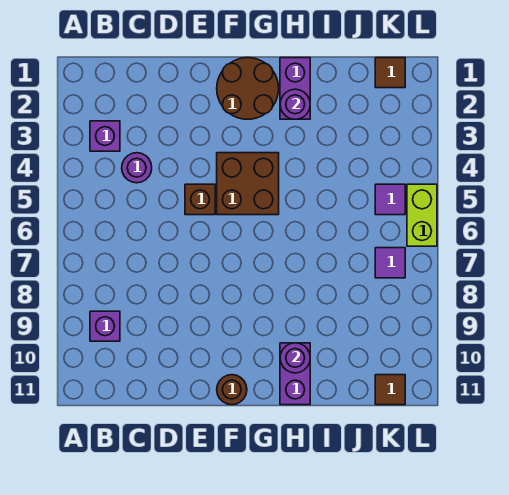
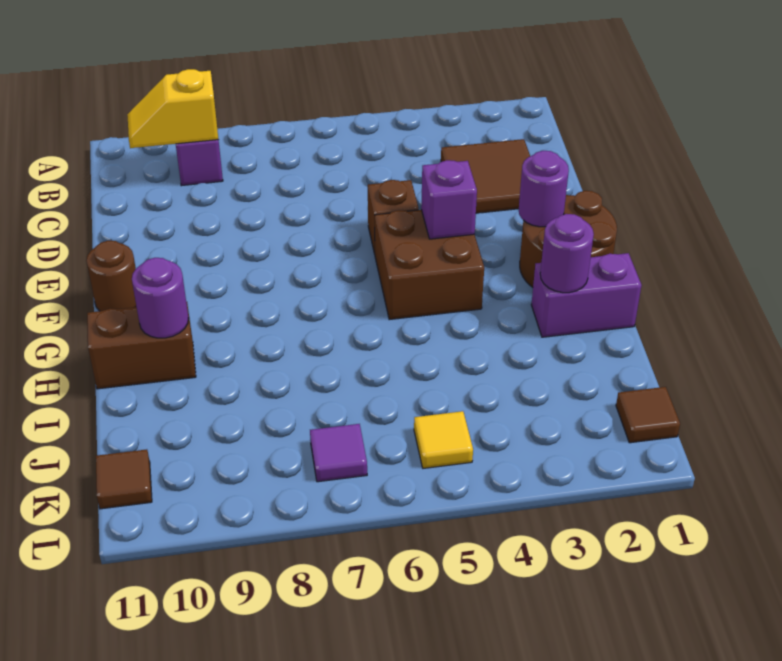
purple brick B3 level 1 -> purple brick F4 level 2
none -> yellow slope B9:B10 level 2 top 9
none -> brown tile C2:D3 level 1
purple round brick C4 level 1 -> purple round brick F2 level 2
purple brick H10:H11 level 1 -> brown brick H10:H11 level 1
purple tile K5 level 1 -> yellow tile K5 level 1
lime brick L5:L6 level 1 -> none

